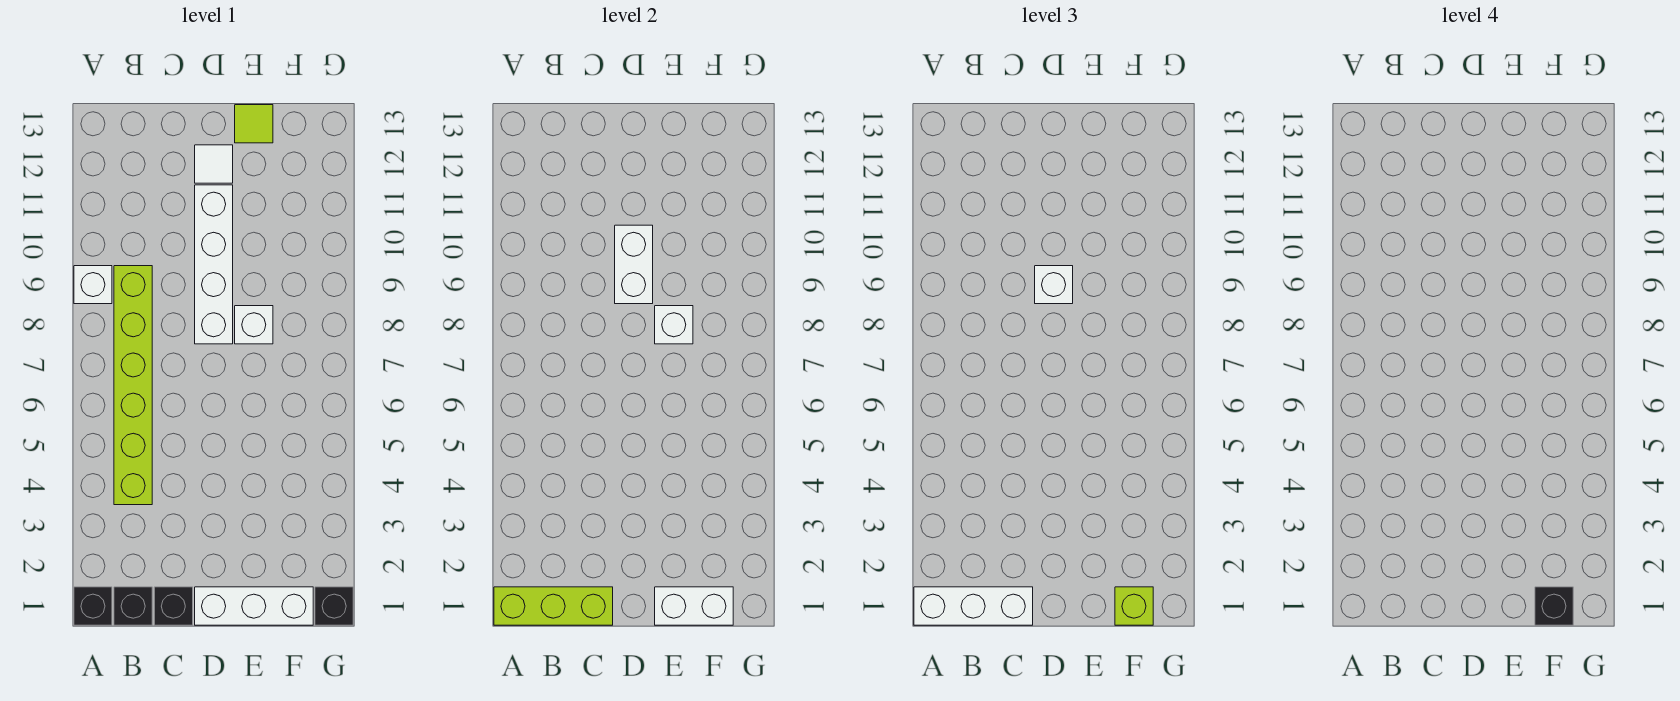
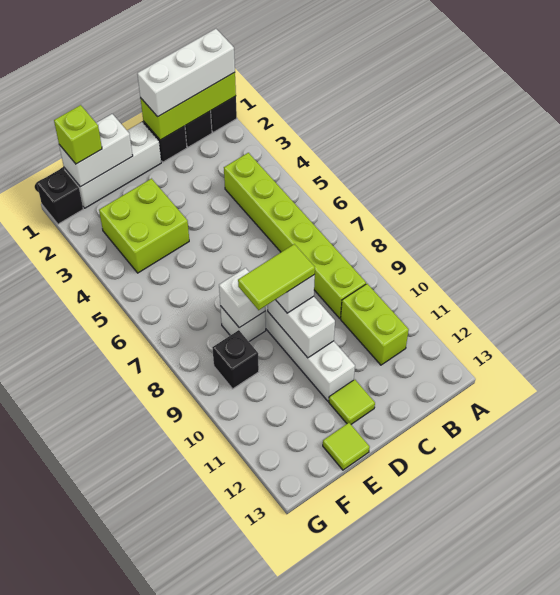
white brick A9 level 1 -> none
none -> lime brick B10:B11 level 1
none -> lime tile D9:E9 level 4
white tile D12 level 1 -> lime tile D12 level 1
none -> lime brick E3:F4 level 1
black brick F1 level 4 -> black brick F9 level 1

